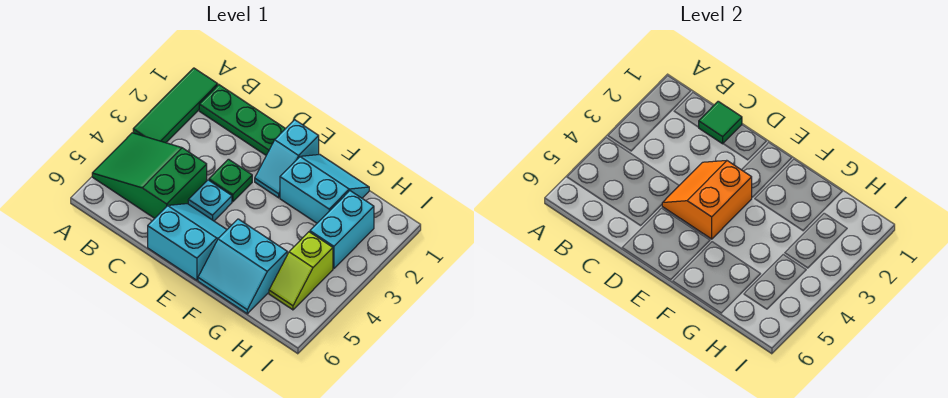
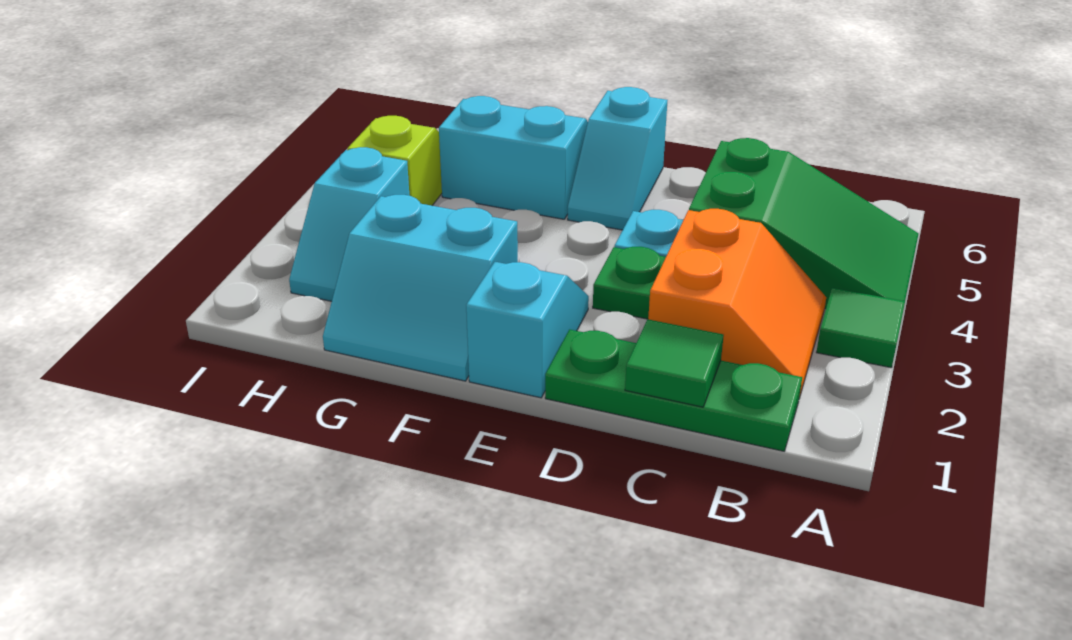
green tile A1:A3 level 1 -> green tile A3 level 1
orange slope D3:E4 level 2 top E -> orange slope B2:C3 level 1 top C
cyan slope D5:E6 level 1 top 6 -> cyan slope E5:E6 level 1 top 6
cyan brick H2:H3 level 1 -> cyan slope H2:H3 level 1 top 3

